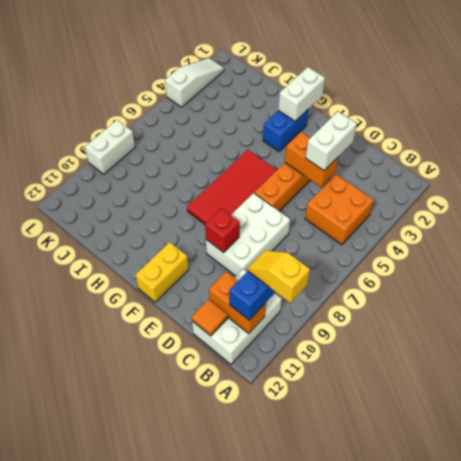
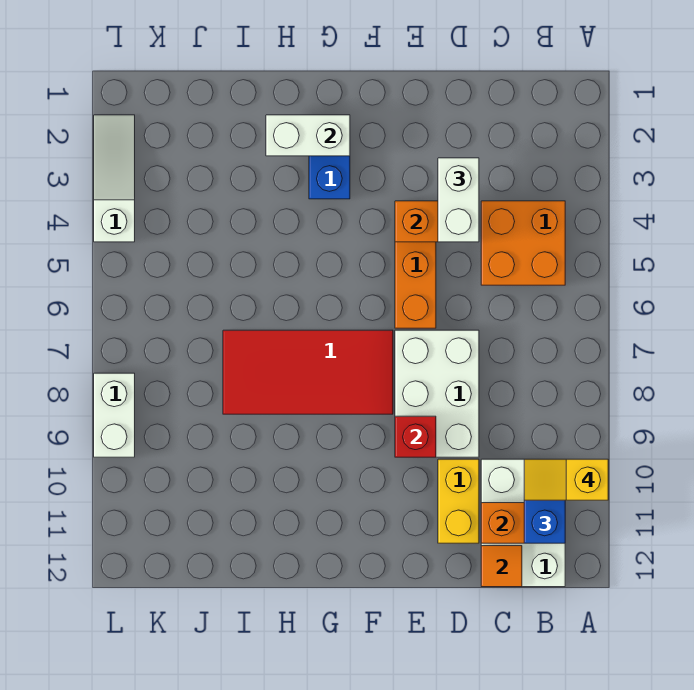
red tile F5:G8 level 1 -> red tile F7:I8 level 1
yellow brick F11:F12 level 1 -> yellow brick D10:D11 level 1
white brick G1:G2 level 2 -> white brick G2:H2 level 2

